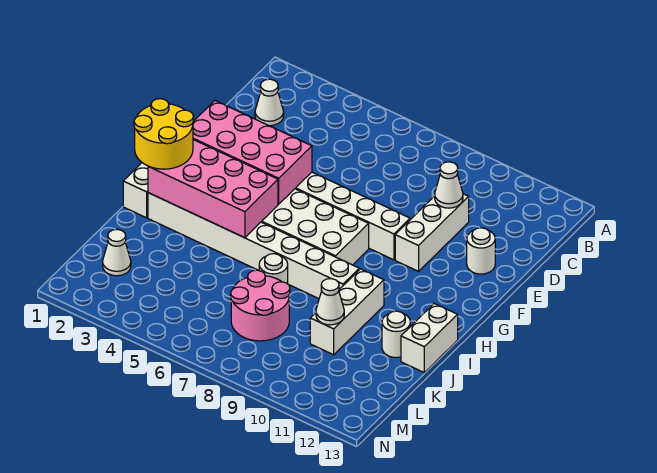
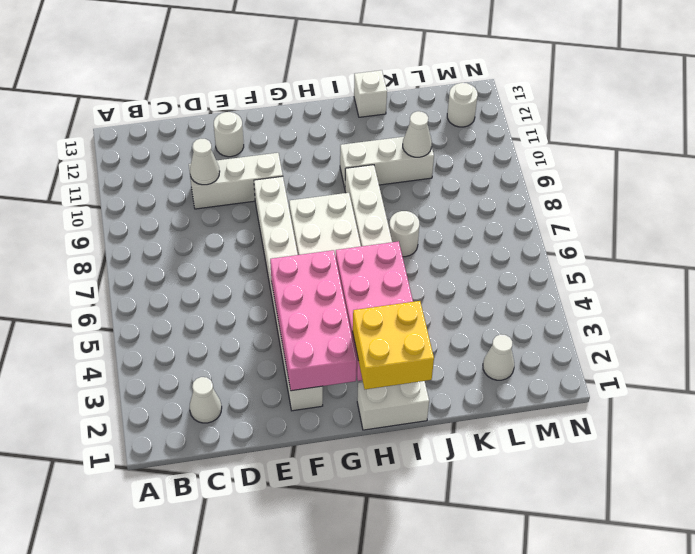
yellow round brick H1:I2 level 3 -> yellow brick H1:I2 level 3
white brick I13:J13 level 1 -> white brick J13 level 1
white round brick J12 level 1 -> white round brick M12 level 1
pink round brick K7:L8 level 1 -> none

